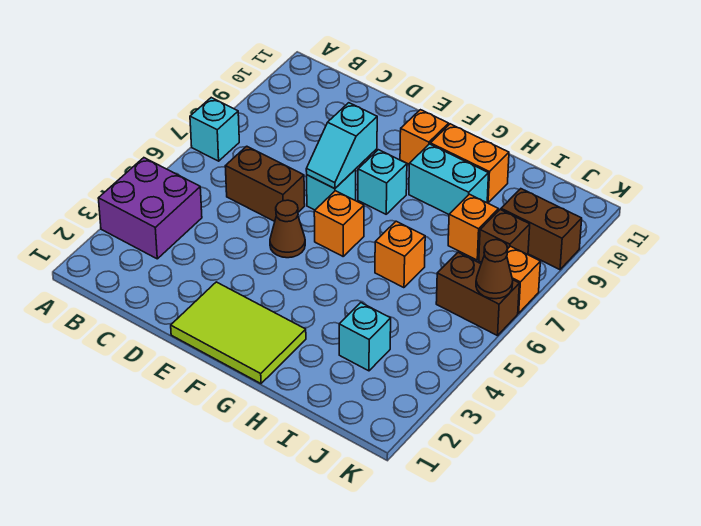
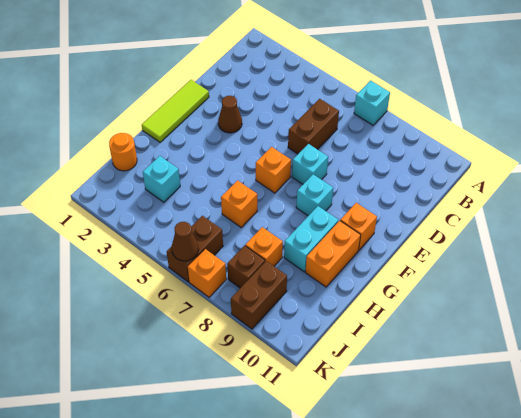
purple brick A3:B4 level 1 -> none
lime tile E1:G2 level 1 -> lime tile E1:G1 level 1
brown cone E5 level 1 -> brown cone E3 level 1
cyan slope E7:E8 level 2 top 8 -> none
none -> orange round brick I1 level 1

